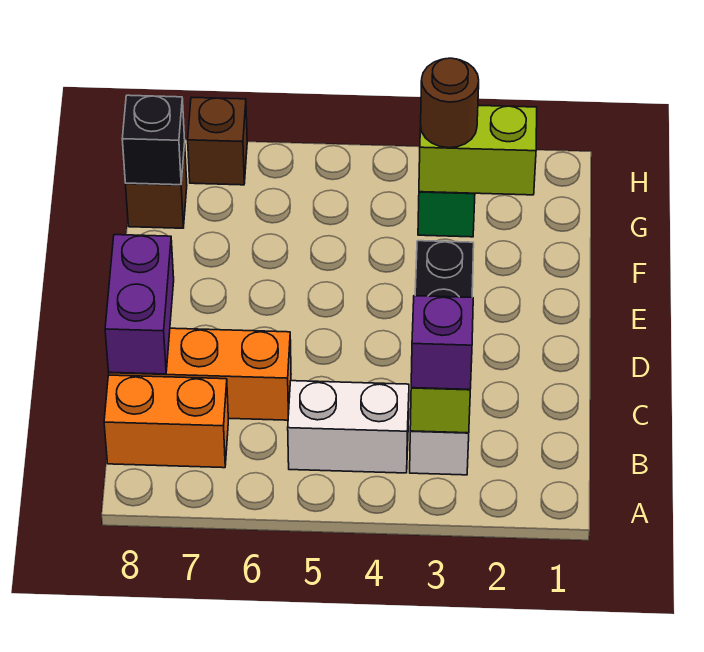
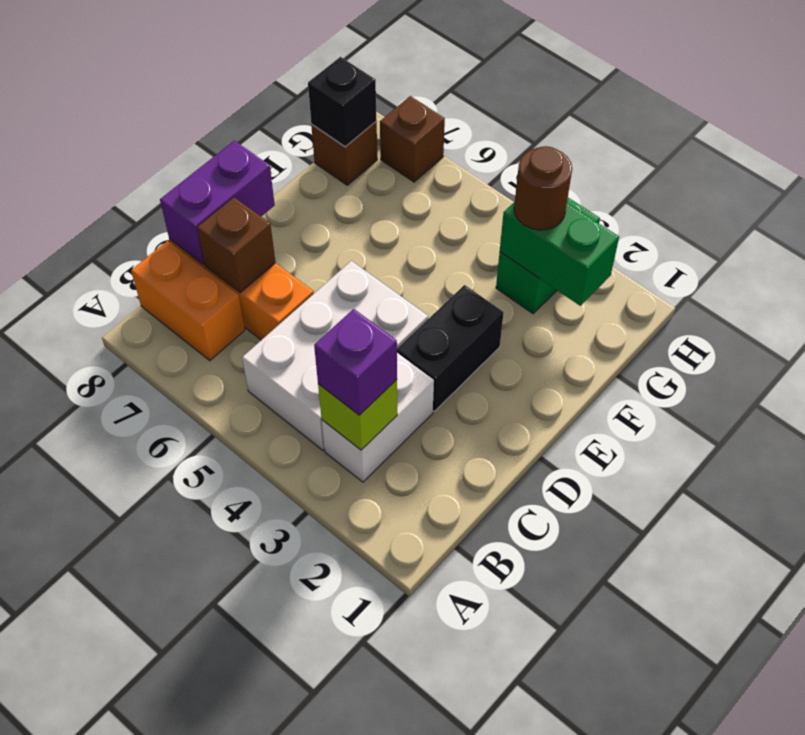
white brick B4:B5 level 1 -> white brick B4:D5 level 1
none -> brown brick C7 level 2
lime brick G2:G3 level 2 -> green brick G2:G3 level 2

